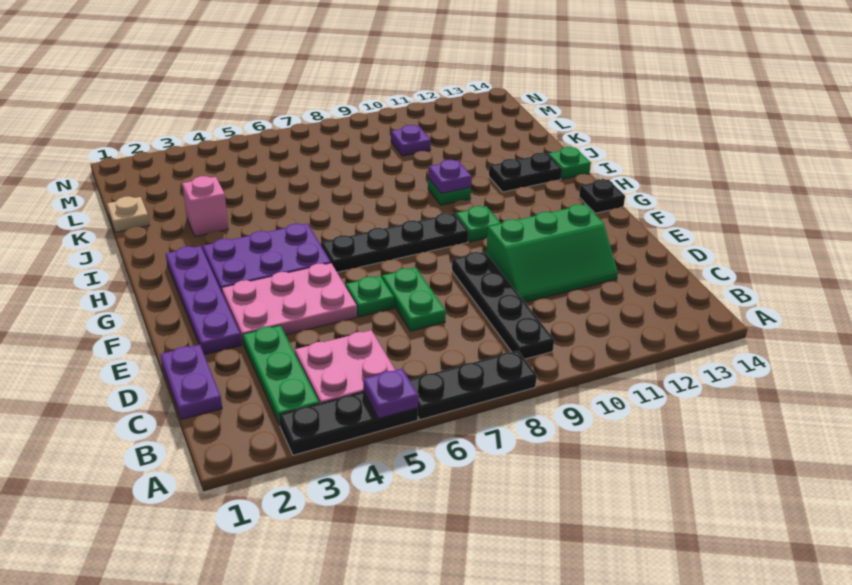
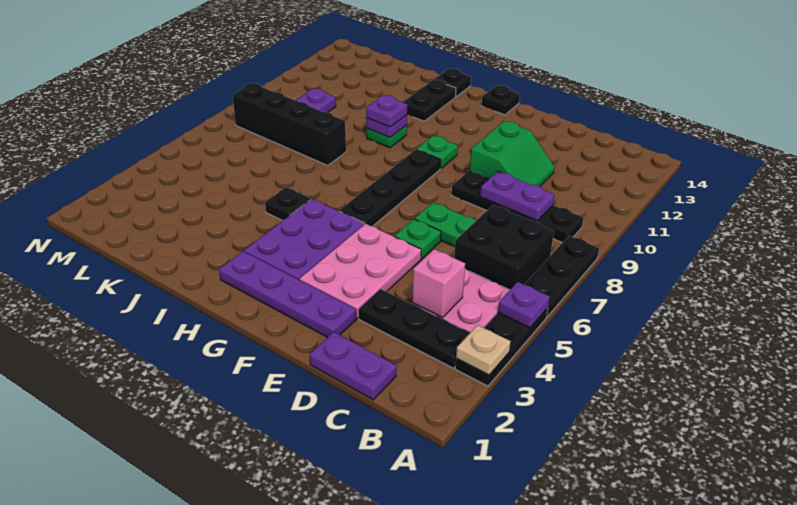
green plate B3:D3 level 1 -> black plate B3:D3 level 1
none -> black brick B6:C7 level 1
none -> purple plate C9:D9 level 2
green slope D10:E12 level 1 top E -> green slope D10:E11 level 1 top E
none -> black plate I5 level 1
none -> purple plate I10 level 3
green plate I14 level 1 -> black plate I14 level 1
pink brick J3 level 1 -> pink brick C4 level 2
none -> black brick J8:M8 level 1
tan plate K1 level 1 -> tan plate A3 level 2

